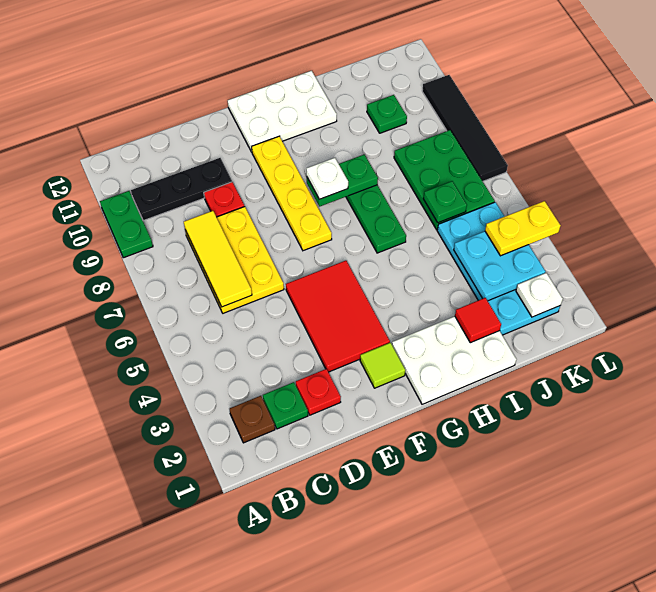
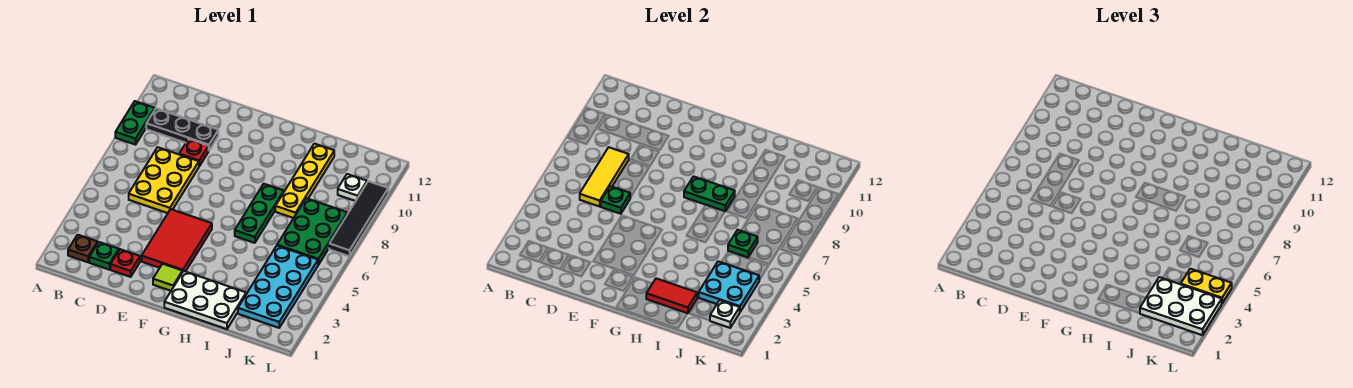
yellow plate F7:F10 level 1 -> yellow plate I8:I11 level 1
white plate F11:H12 level 1 -> white plate J2:L3 level 3
white plate G8 level 3 -> white plate K10 level 1
red tile I2 level 2 -> red tile H2:I2 level 2
green plate J10 level 1 -> green plate D6 level 2

